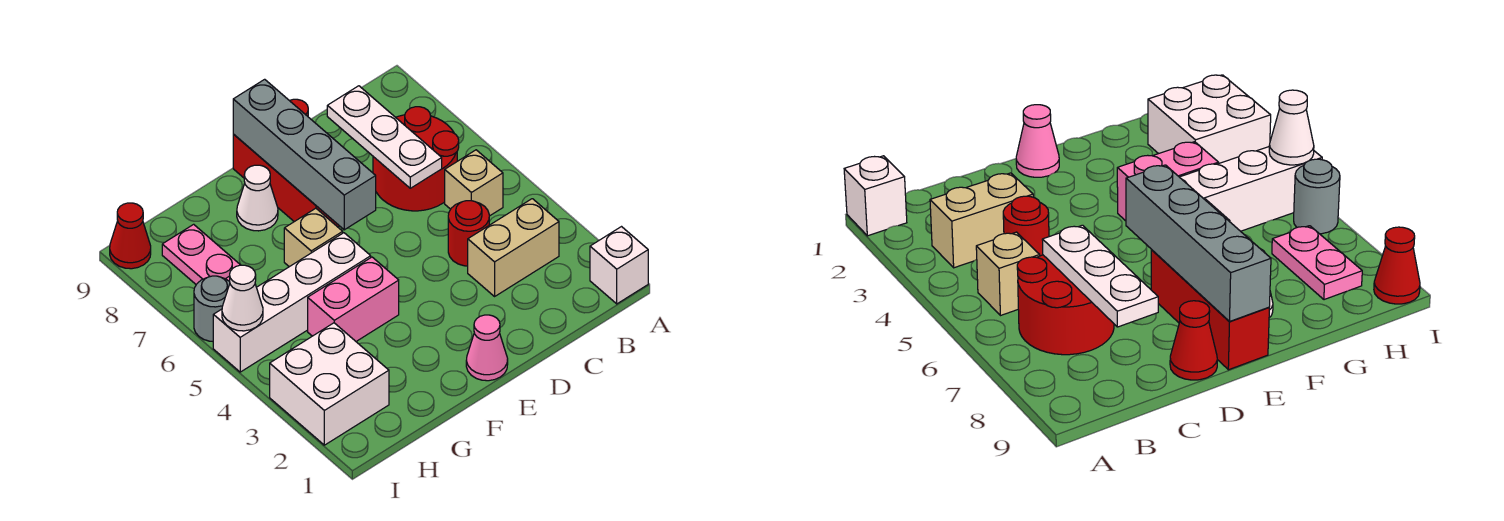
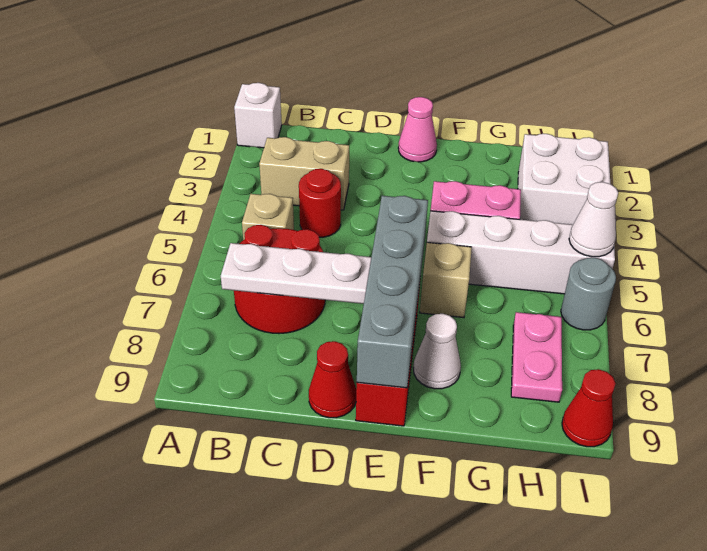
white plate C6:C8 level 2 -> white plate B7:D7 level 2

